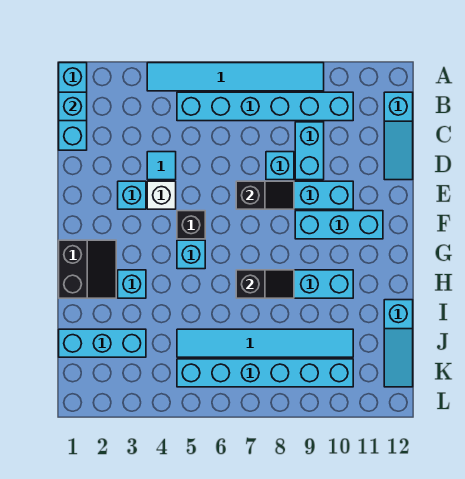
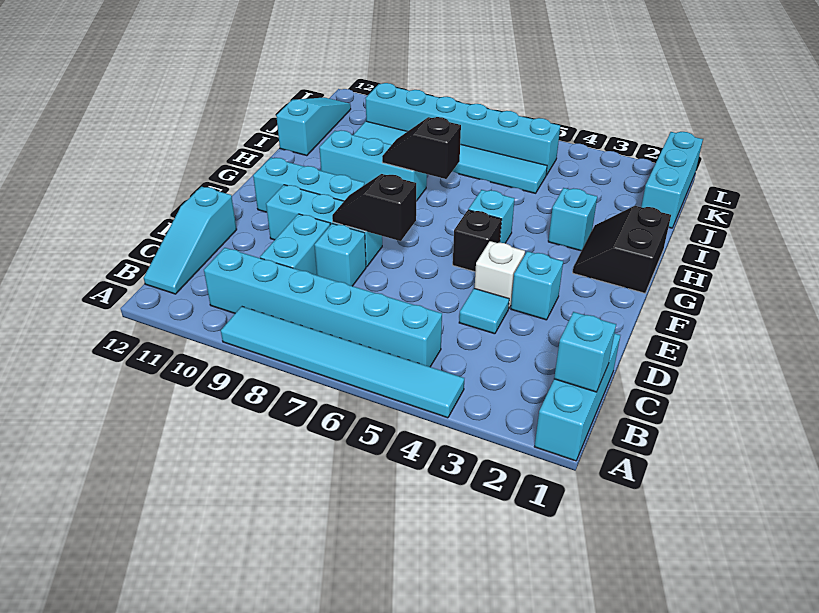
cyan slope B12:D12 level 1 top B -> cyan slope B12:D12 level 1 top D
cyan brick J1:J3 level 1 -> cyan brick J1:L1 level 1

